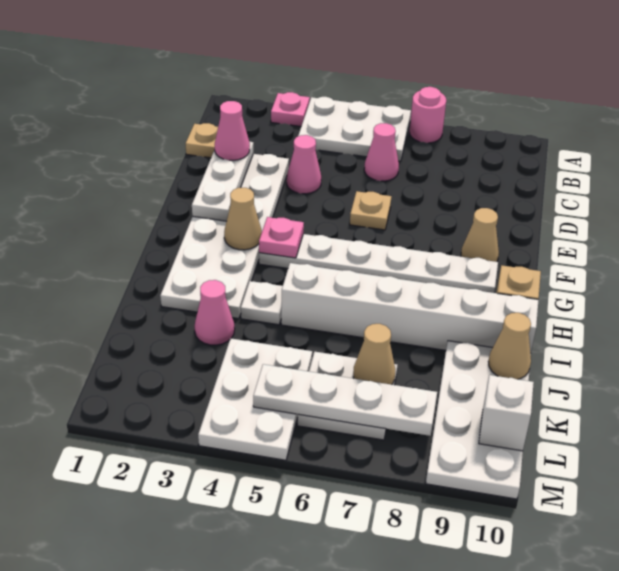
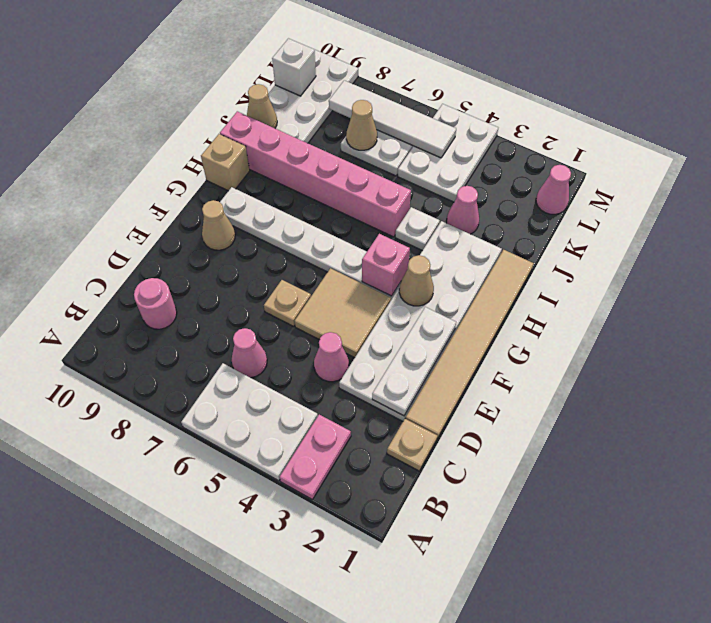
pink plate A3 level 1 -> pink plate A3:B3 level 1
pink round brick A7 level 1 -> pink round brick C9 level 1
none -> tan tile D1:I1 level 1
pink cone D2 level 3 -> pink cone L1 level 1
none -> tan tile E4:F5 level 1
pink plate G4 level 2 -> pink brick G4 level 2
white brick I5:I10 level 1 -> pink brick I5:I10 level 1
white plate L5:L8 level 2 -> white tile L5:L8 level 2

